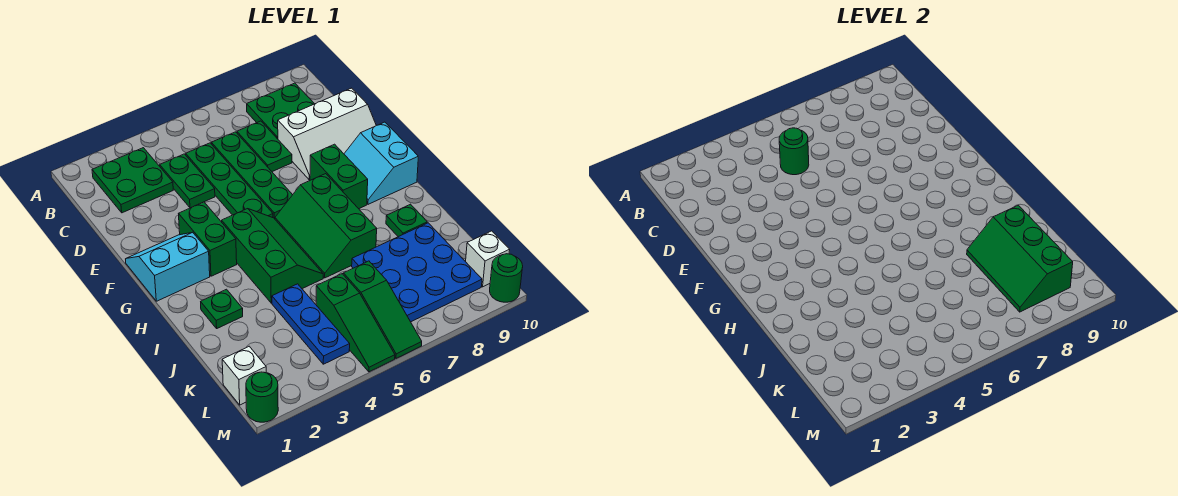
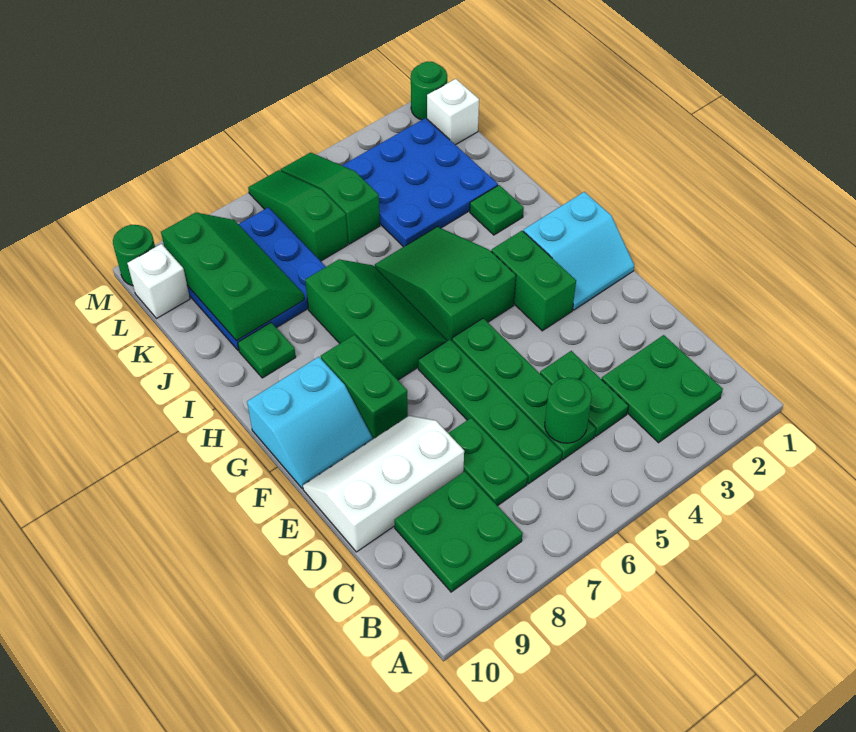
cyan slope F9:G10 level 1 top 10 -> cyan slope F9:G10 level 1 top G
green slope G4:I5 level 1 top 4 -> green slope G4:I5 level 1 top G
blue plate J4:L4 level 1 -> blue plate J2:L4 level 1

